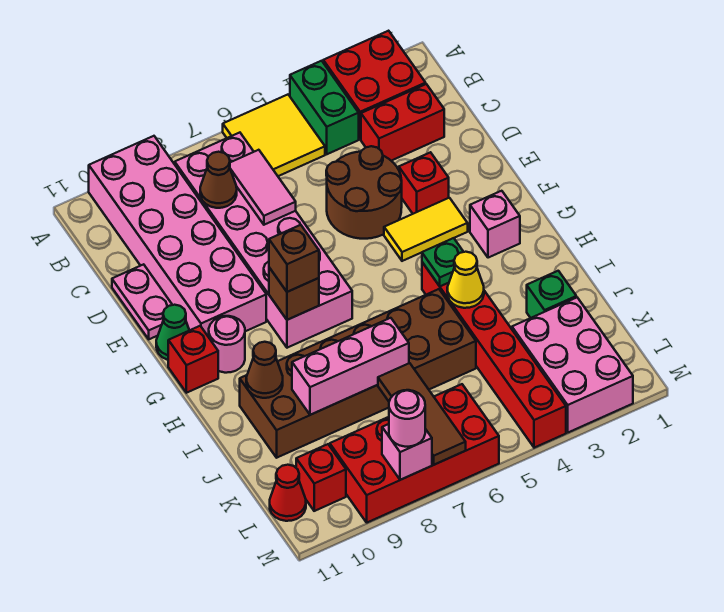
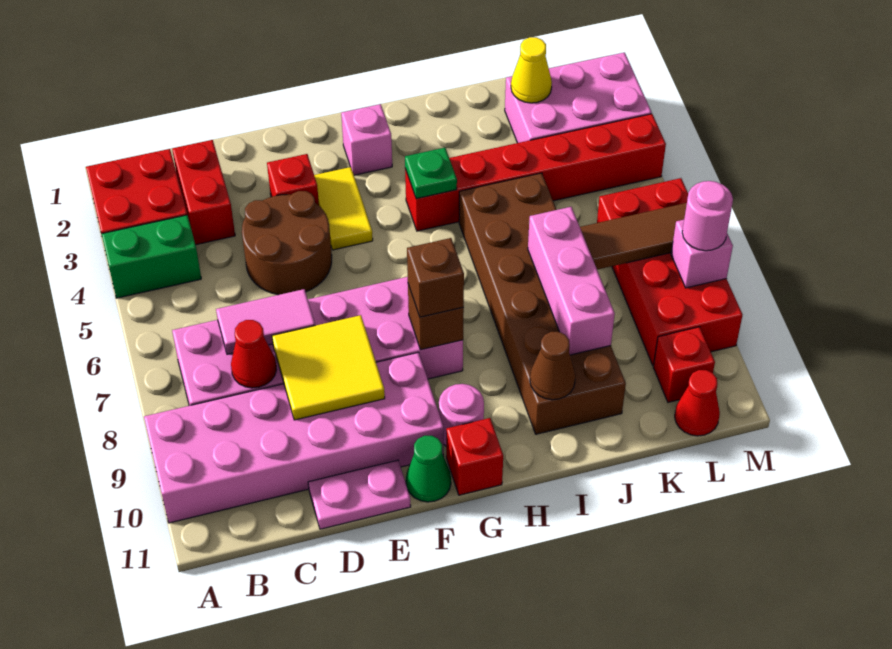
yellow tile A5:B6 level 1 -> yellow tile D8:E9 level 2
brown cone C8 level 2 -> red cone C8 level 2
yellow cone I4 level 2 -> yellow cone K2 level 2
green brick J2 level 1 -> none

